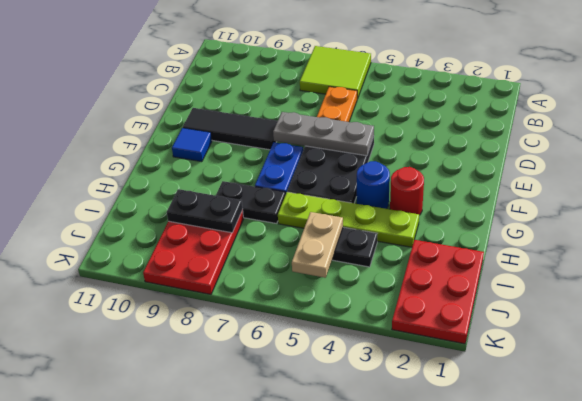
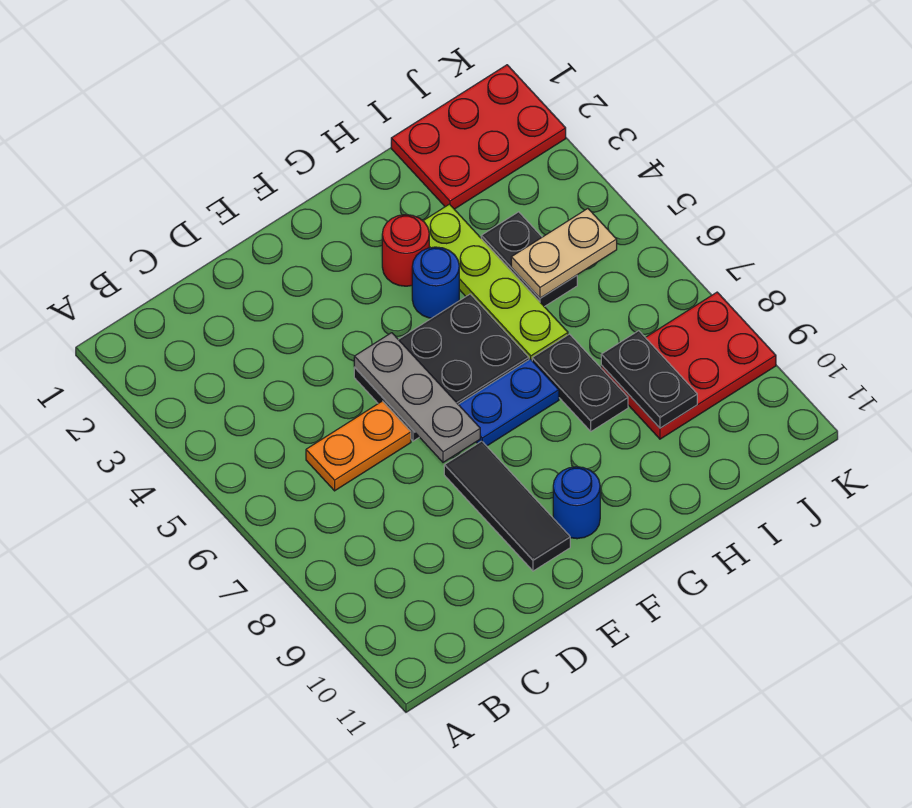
lime tile A6:B7 level 1 -> none
blue tile F10 level 1 -> blue round brick F10 level 1

